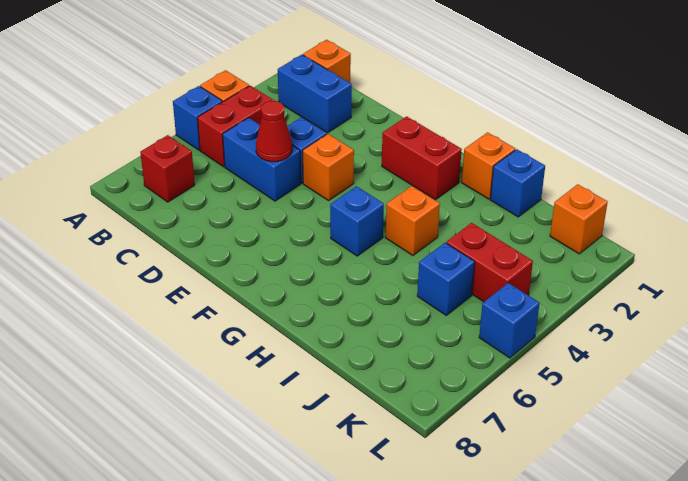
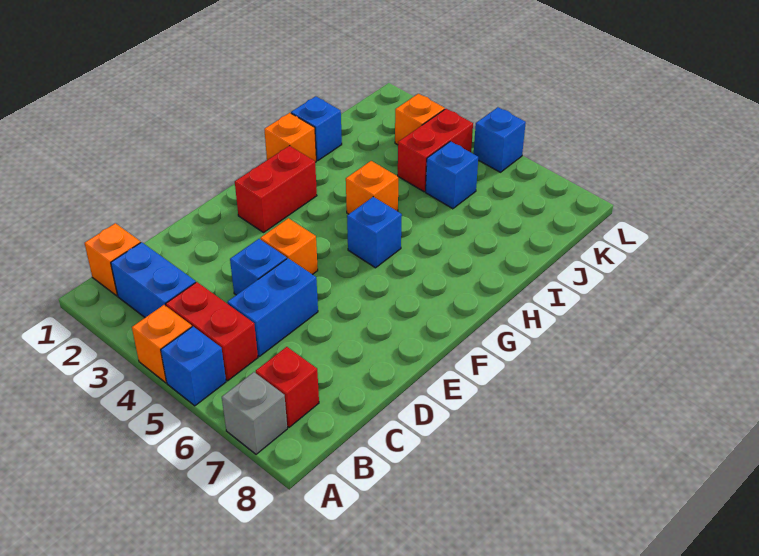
none -> grey brick A7 level 1
blue brick B2:C2 level 1 -> blue brick B2:B3 level 1
red cone D5 level 2 -> none
orange brick K1 level 1 -> orange brick K3 level 1

